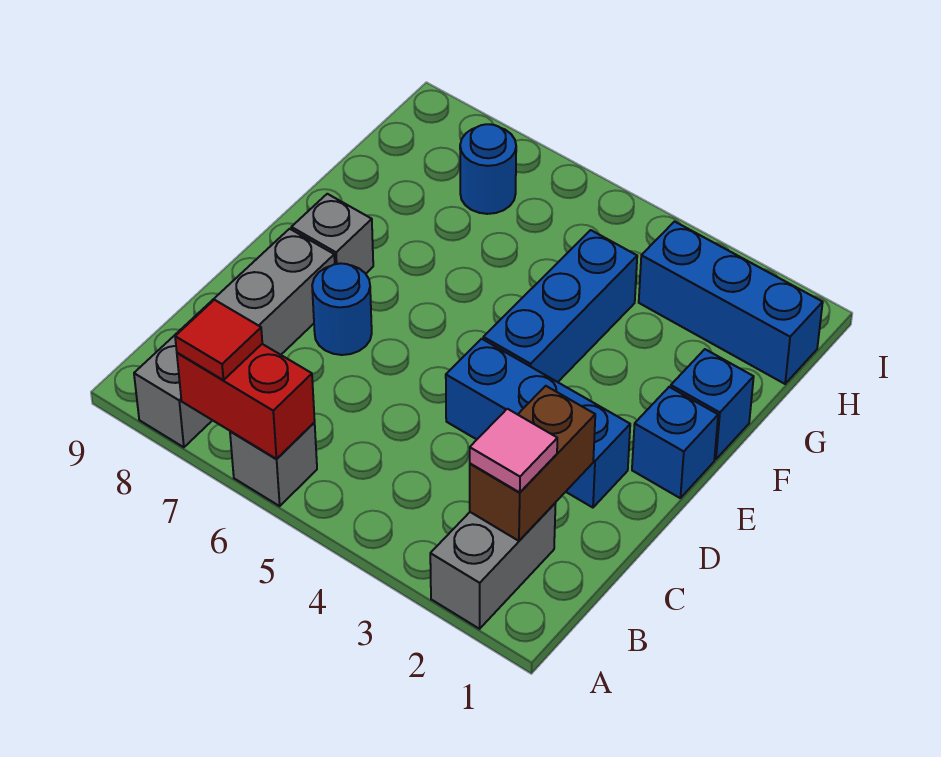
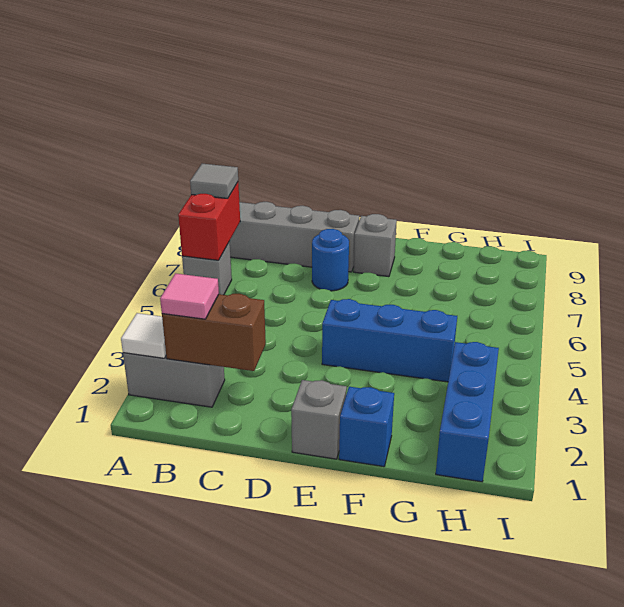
none -> white tile A2 level 2
red tile A7 level 3 -> grey tile A7 level 3
blue brick D2:D4 level 1 -> none
blue brick E1 level 1 -> grey brick E1 level 1
blue round brick H7 level 1 -> none

